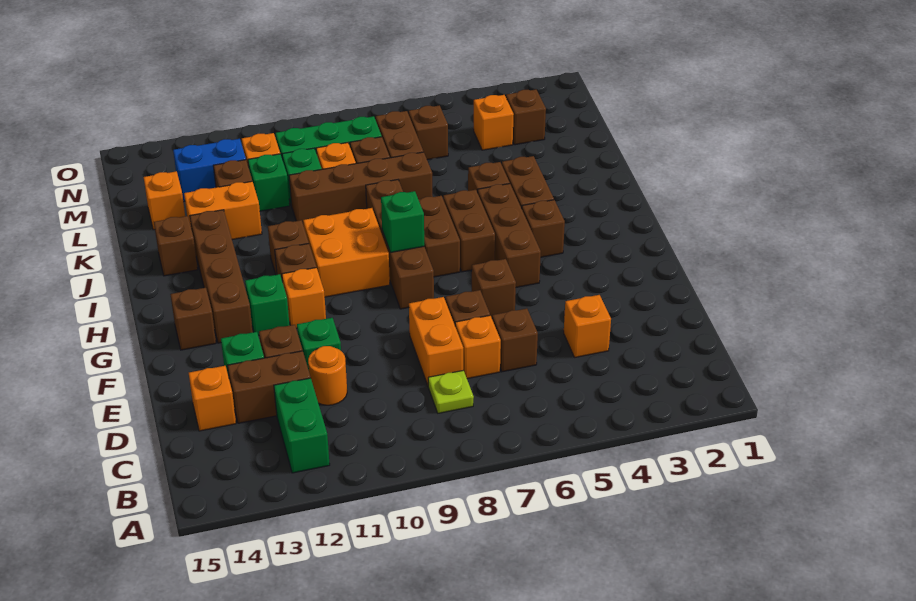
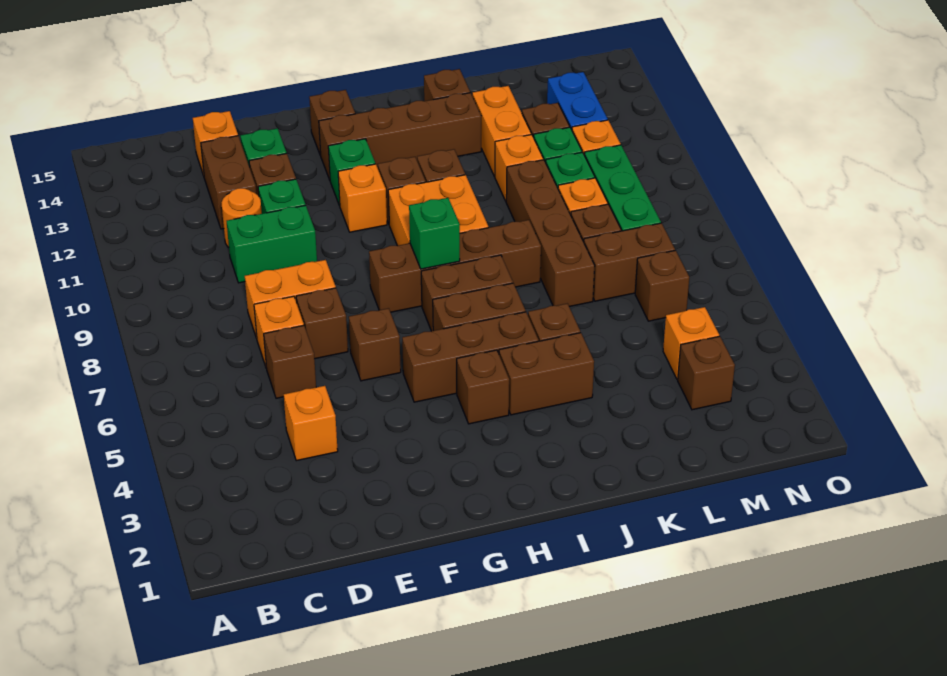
green brick B12:C12 level 1 -> green brick D10:E10 level 1
lime plate C8 level 1 -> none
orange brick L14 level 1 -> orange brick K11 level 1

